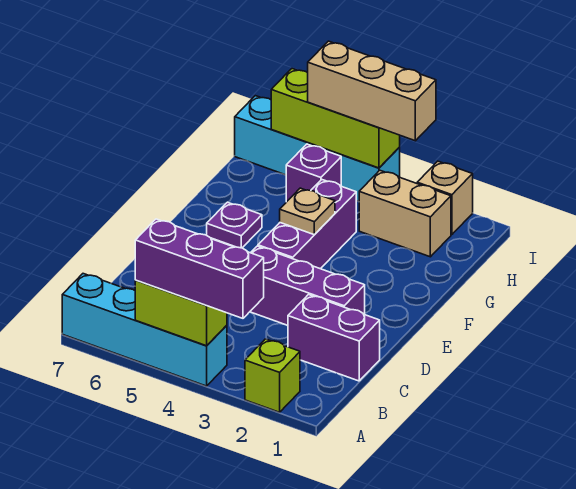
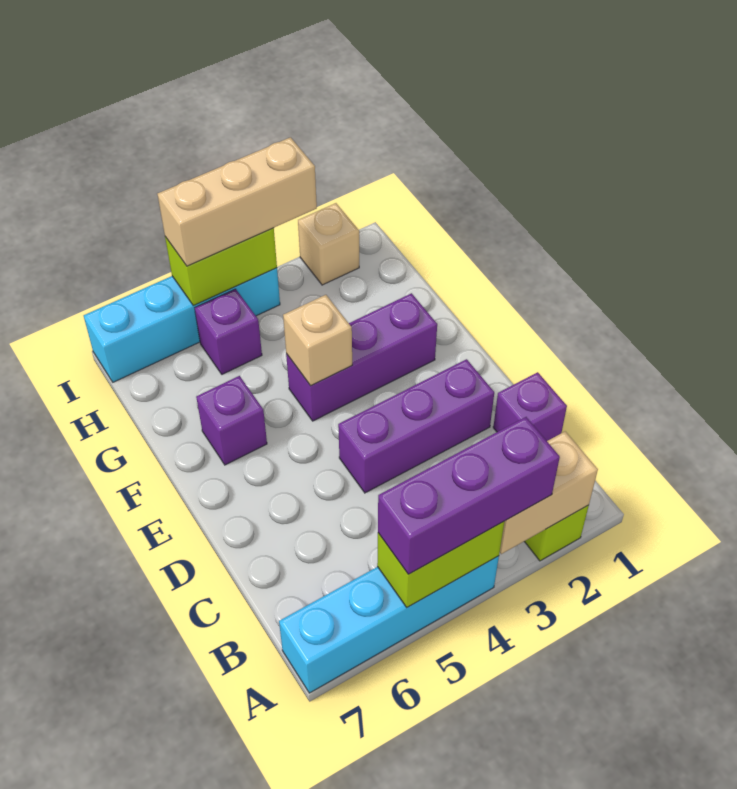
purple brick C1:C2 level 1 -> purple brick C1 level 1
purple brick E4:G4 level 1 -> purple brick F2:F4 level 1
tan plate F4 level 2 -> tan brick F4 level 2
purple plate F6 level 1 -> purple brick F6 level 1
tan brick H2:H3 level 1 -> tan brick A2:A3 level 2
lime brick I4:I6 level 2 -> lime brick I4:I5 level 2

